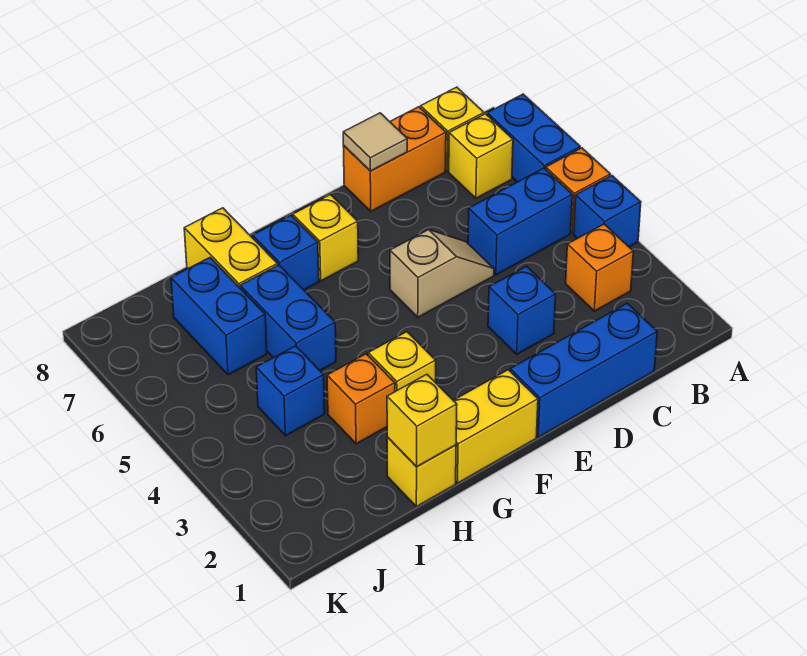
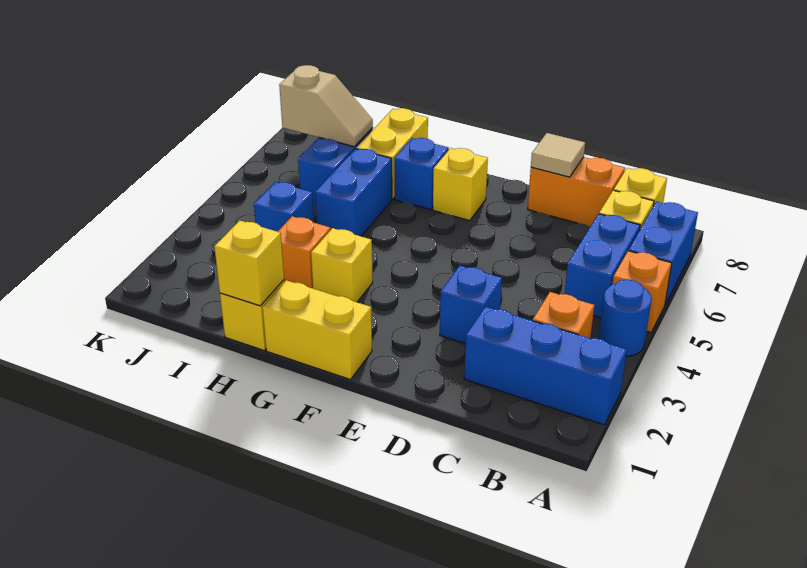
blue brick A4 level 1 -> blue round brick A4 level 1
blue brick B5:C5 level 1 -> blue brick B5:B6 level 1
blue brick C1:E1 level 1 -> blue brick A2:C2 level 1
tan slope D5:E5 level 1 top E -> tan slope I7:J7 level 2 top J

